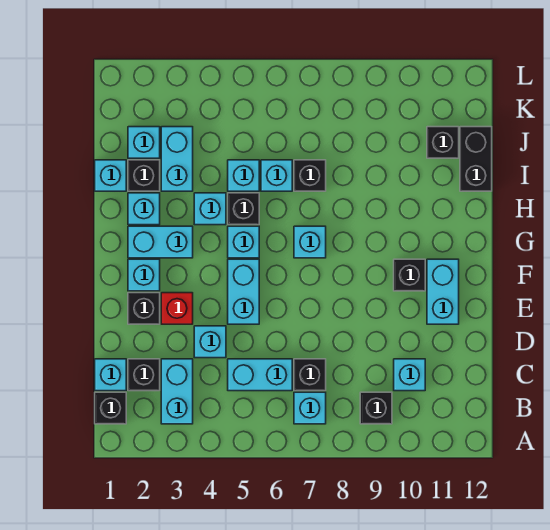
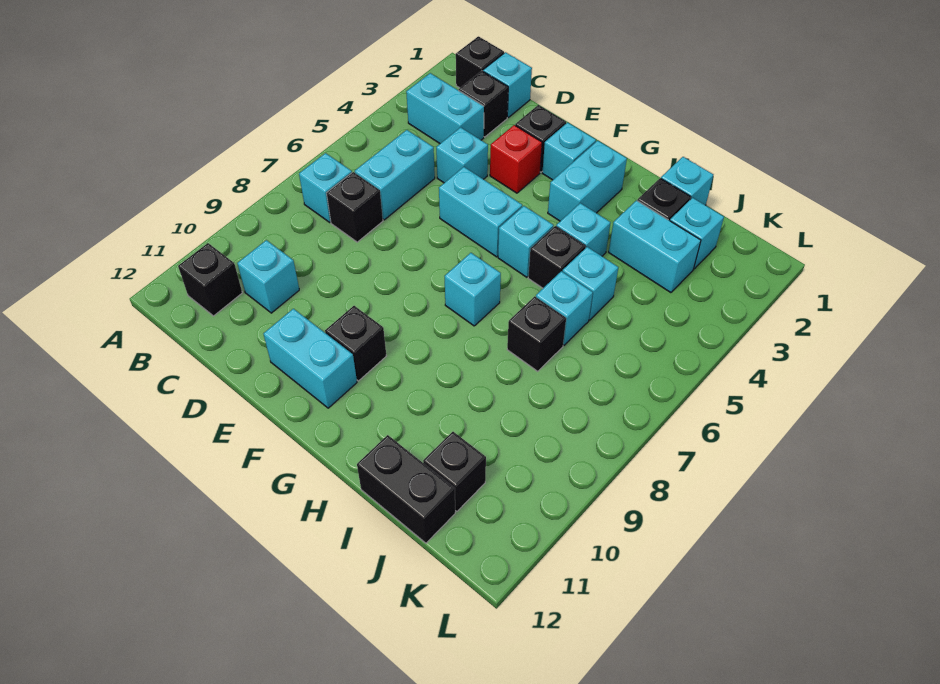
black brick B9 level 1 -> black brick B11 level 1
cyan brick H2 level 1 -> none

